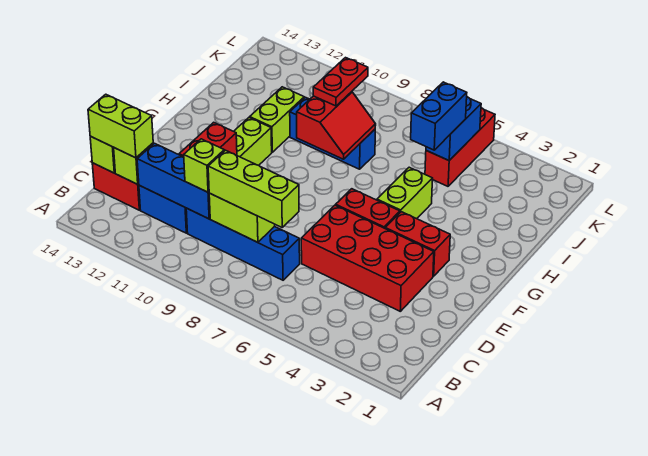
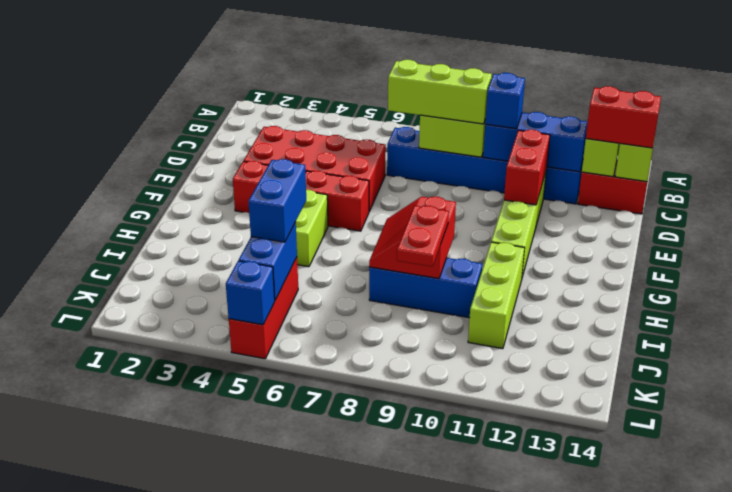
lime brick C10 level 3 -> blue brick C10 level 3
lime brick C13:C14 level 3 -> red brick C13:C14 level 3
lime brick H11:I11 level 1 -> lime brick H11:J11 level 1
none -> blue brick L5 level 2

